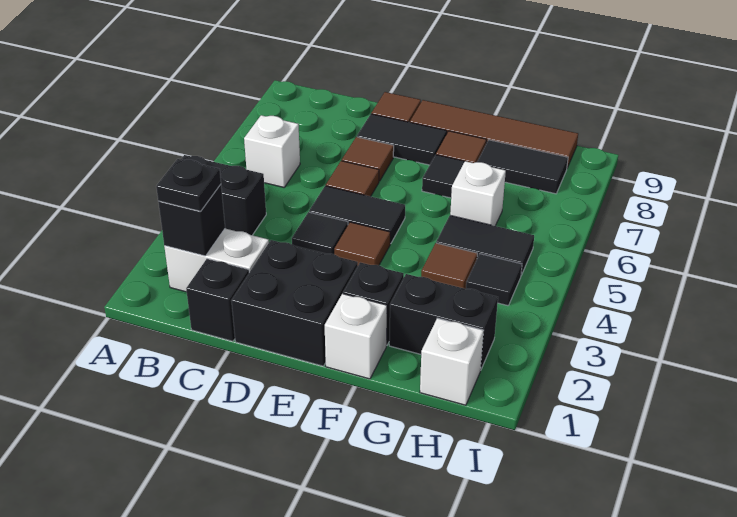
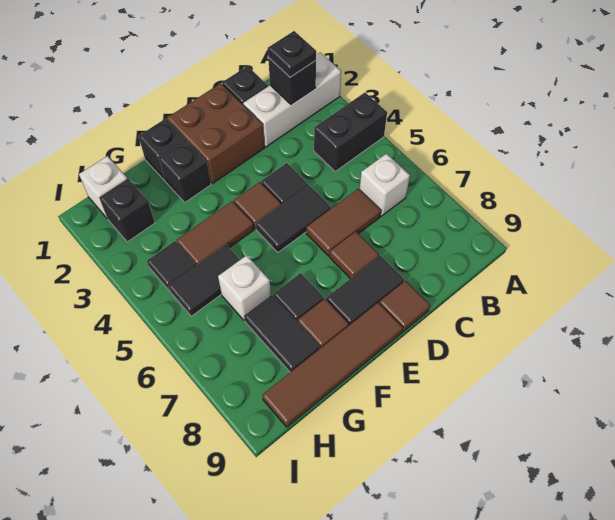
white brick B2:C2 level 1 -> white brick A2:C2 level 1
black brick D1:E2 level 1 -> brown brick D1:E2 level 1
brown tile D6 level 1 -> brown tile C6:D6 level 1
white brick F1 level 1 -> black brick F1 level 1
black brick G2:H2 level 1 -> black brick H2 level 1
brown tile G4 level 1 -> brown tile F4:G4 level 1
black tile G8:H8 level 1 -> black tile G7:G8 level 1

